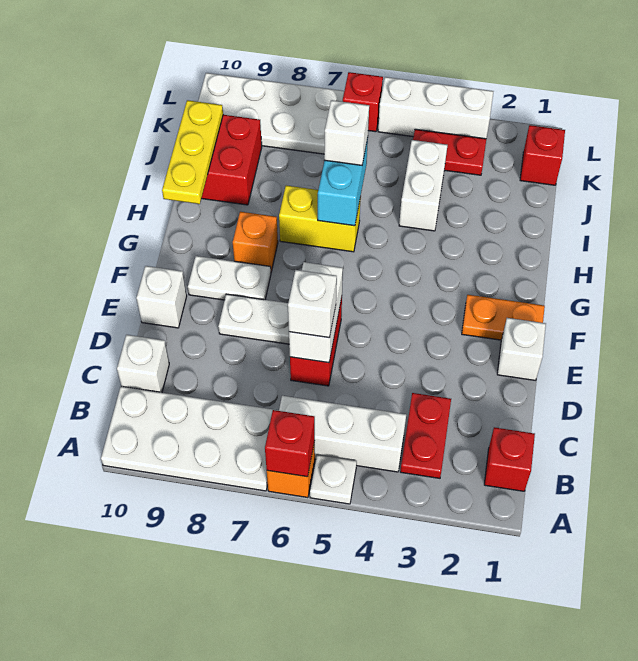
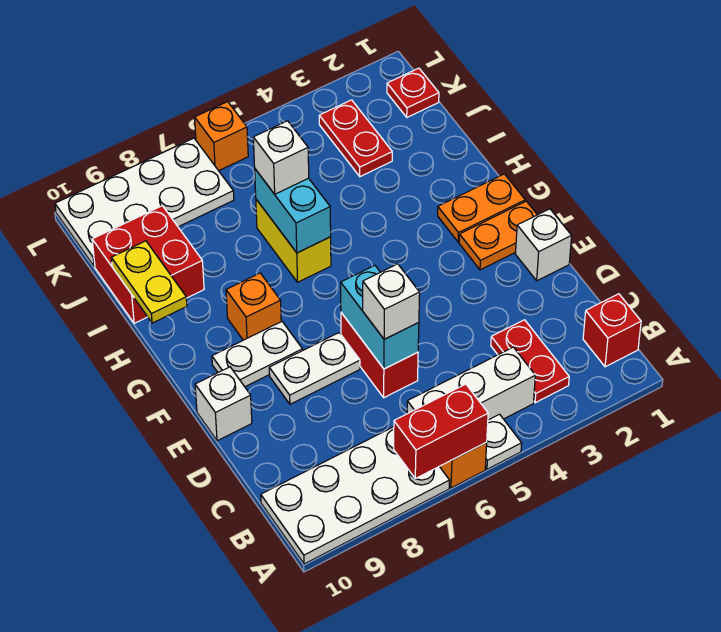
red brick A6 level 2 -> red brick A6:A7 level 2
white brick C10 level 1 -> none
white brick D6:E6 level 2 -> cyan brick D6:E6 level 2
none -> orange plate G1:G2 level 1
yellow brick H6:H7 level 1 -> yellow brick H6:I6 level 1
yellow plate H10:J10 level 2 -> yellow plate H10:I10 level 2
white brick I4:J4 level 1 -> none
red brick K1 level 1 -> red plate K1 level 1
red plate K3:K4 level 1 -> red plate J3:K3 level 1
white brick L3:L5 level 1 -> none
red brick L6 level 1 -> orange brick L6 level 1

